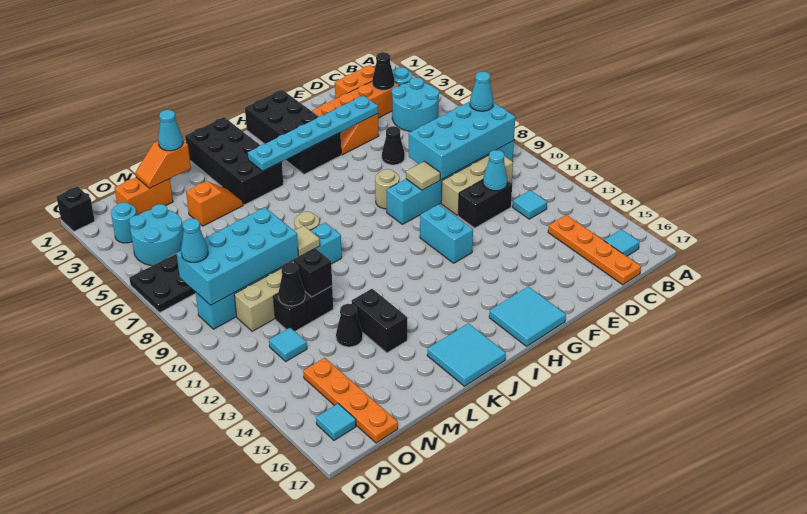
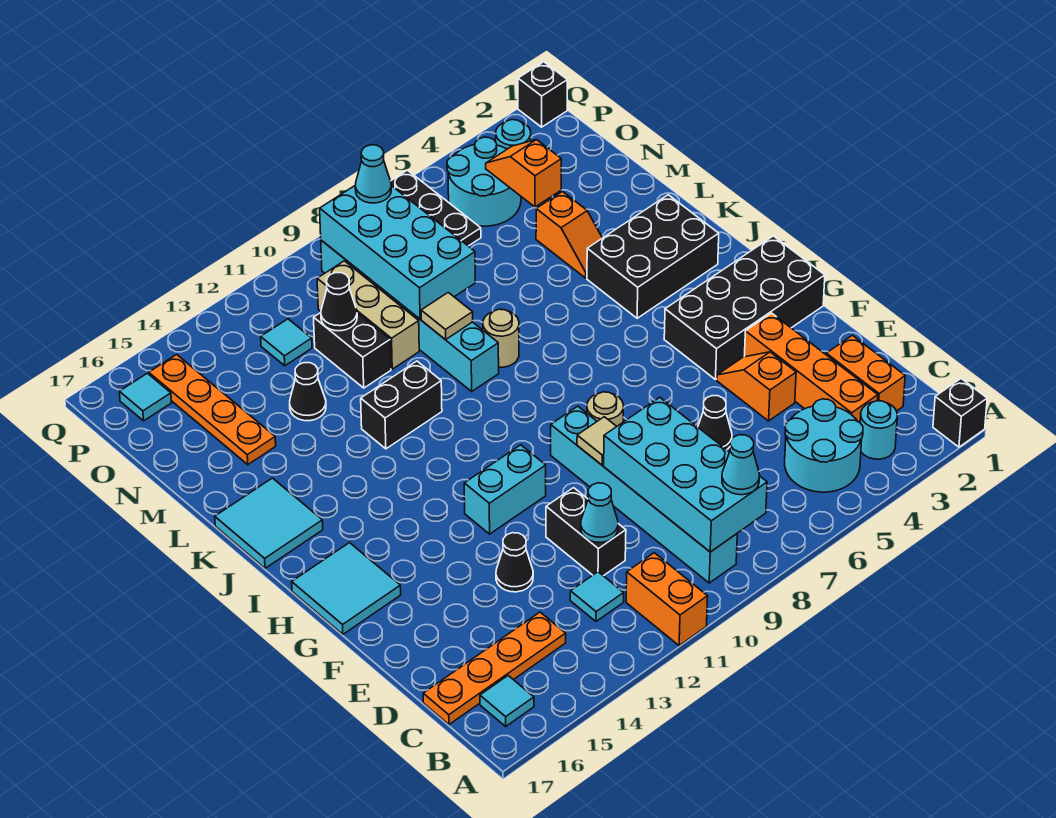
black cone C3 level 2 -> black cone E13 level 1
tan brick C10:E10 level 1 -> none
cyan plate E4:J4 level 2 -> none
black brick J1:K4 level 1 -> black brick J2:K4 level 1
black brick L13:L14 level 1 -> black brick K11:K12 level 1
orange slope M2:N2 level 2 top M -> orange slope N4:O4 level 2 top N
cyan cone M2 level 3 -> none
black brick M11 level 2 -> black brick A1 level 1
orange brick N2:O2 level 1 -> orange brick A11:B11 level 1
orange plate O14:O17 level 1 -> orange plate M15:P15 level 1

